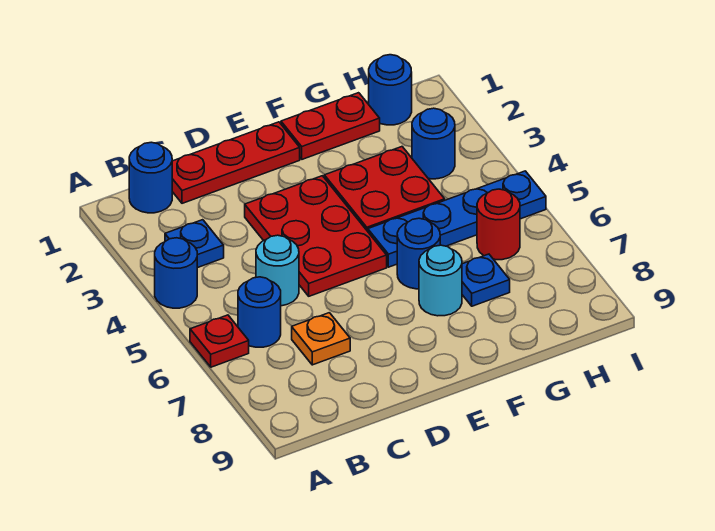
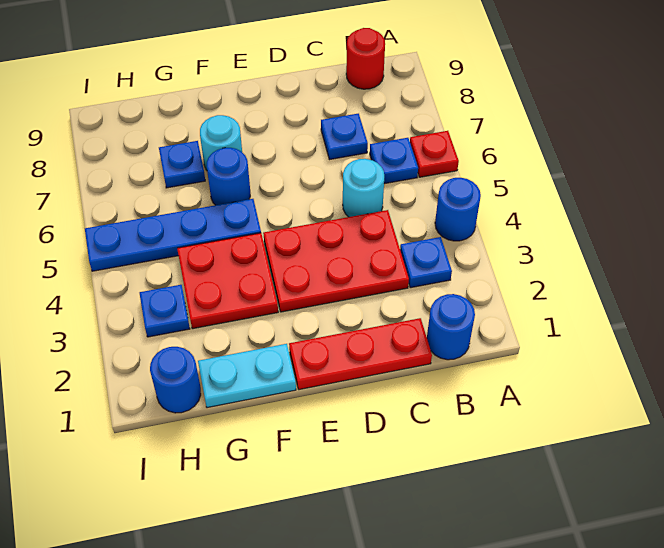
blue round brick B6 level 1 -> blue plate B6 level 1
orange plate C7 level 1 -> blue plate C7 level 1
red plate D3:E5 level 1 -> red plate C3:E4 level 1
red plate F1:G1 level 1 -> cyan plate F1:G1 level 1
blue round brick H3 level 1 -> blue plate H3 level 1
red round brick H6 level 1 -> red round brick B9 level 1

